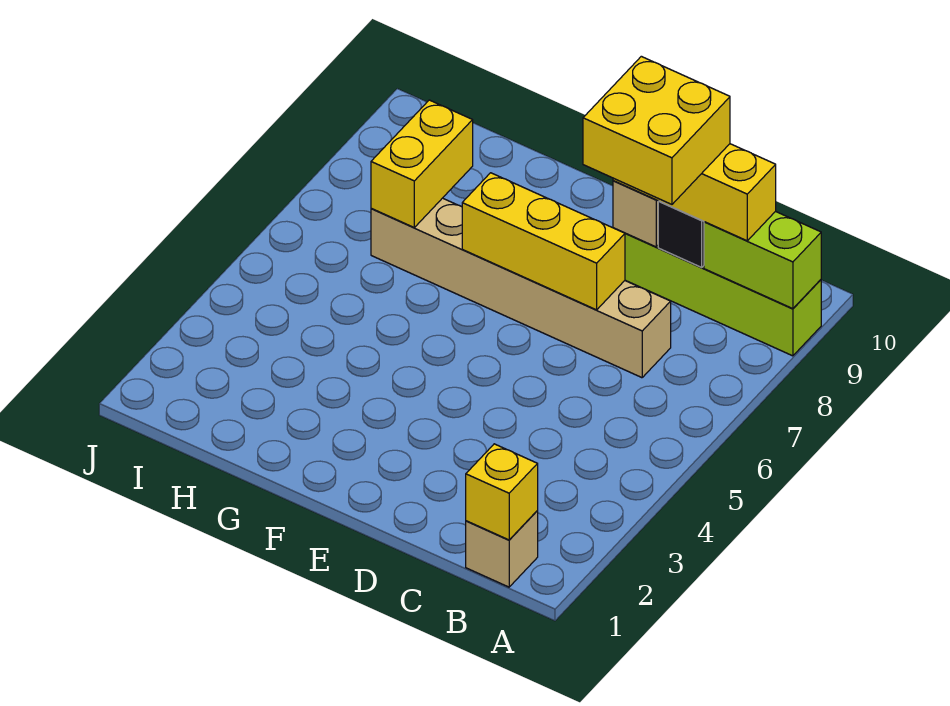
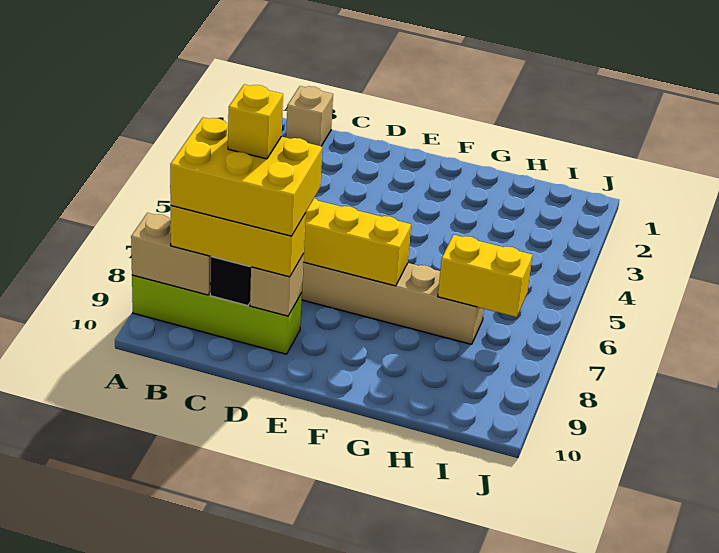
lime brick A9:B9 level 2 -> tan brick A9:B9 level 2
yellow brick B1 level 2 -> yellow brick C8 level 5
yellow brick C8:D9 level 4 -> yellow brick B8:D9 level 4
yellow brick H7:H8 level 2 -> yellow brick H7:I7 level 2

